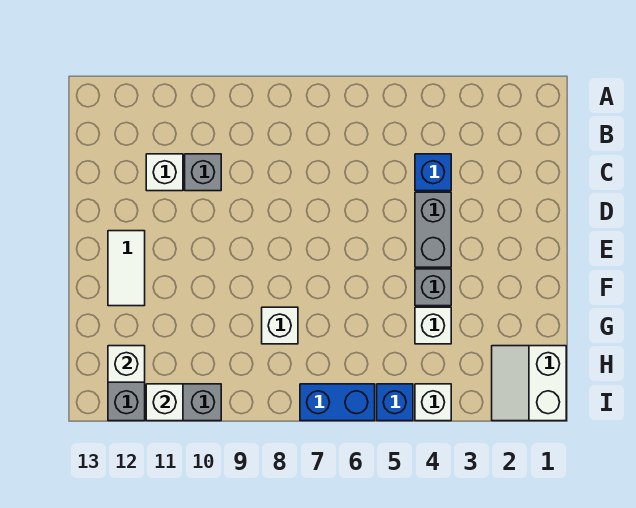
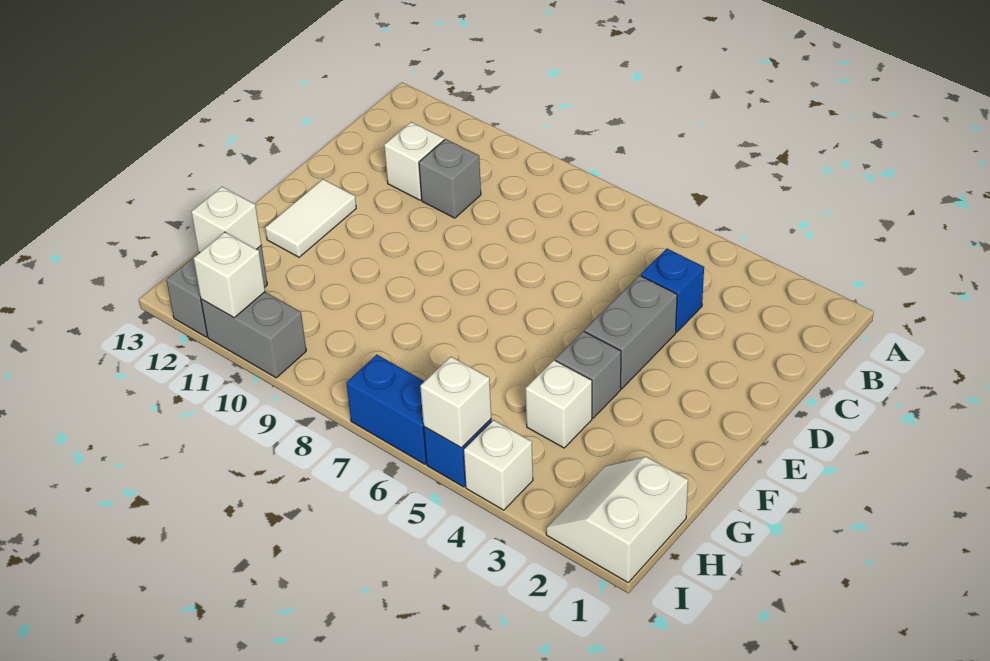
white brick G8 level 1 -> white brick I5 level 2

